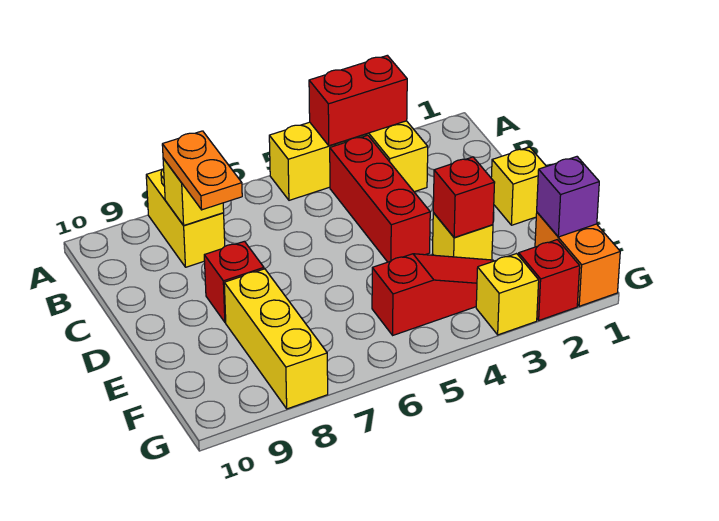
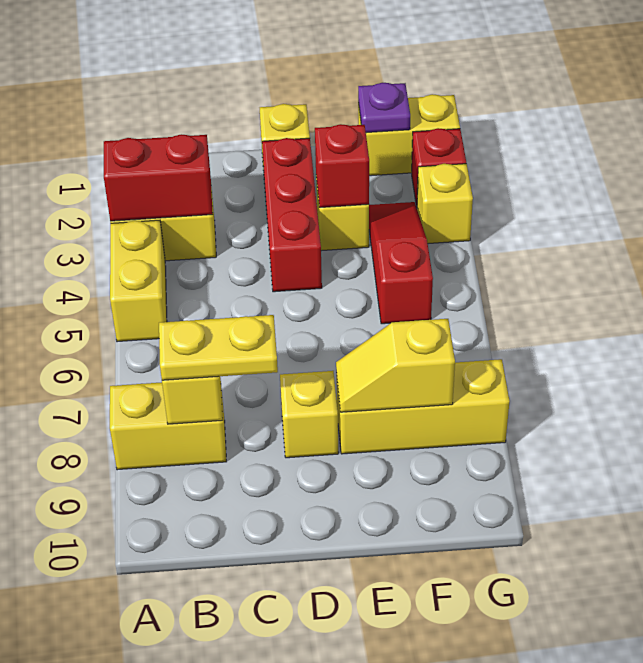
red brick A3:A4 level 2 -> red brick A3:B3 level 2
red brick B4:D4 level 1 -> red brick D2:D4 level 1
orange plate B8:C8 level 3 -> yellow plate B8:C8 level 3
red brick D8 level 1 -> yellow brick D8 level 1
none -> yellow slope E8:F8 level 2 top F
orange brick F1:G1 level 1 -> yellow brick F1:G1 level 1
purple brick F1 level 2 -> purple plate F1 level 2

